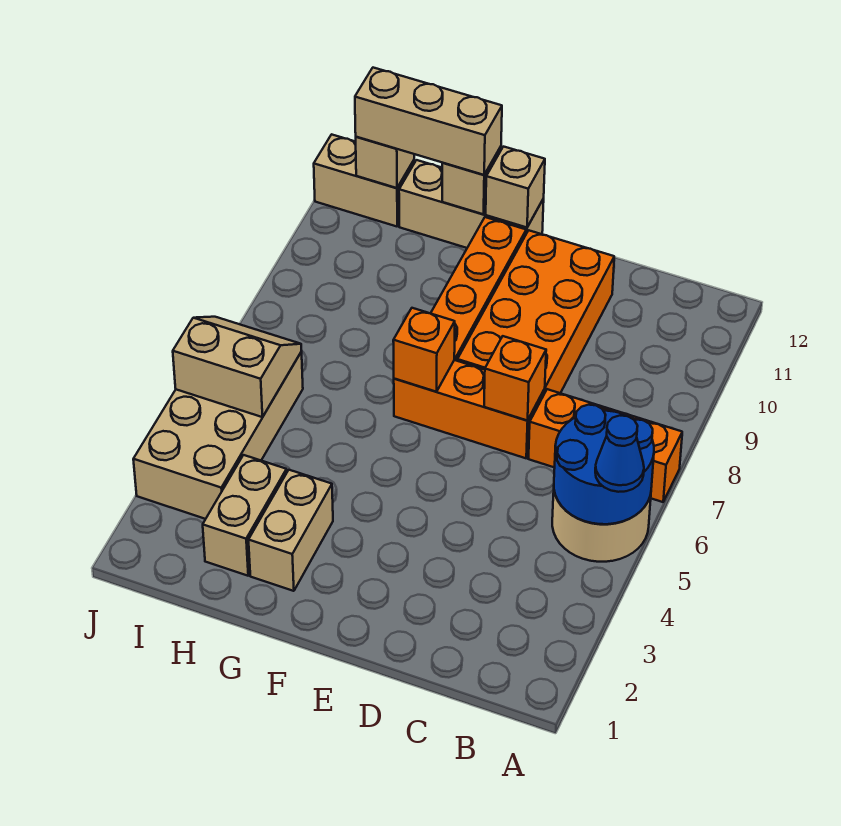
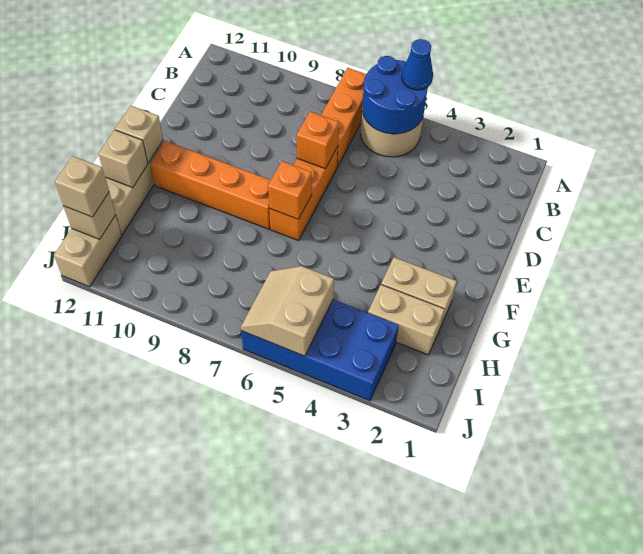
orange brick D8:E11 level 1 -> none
tan brick G12:I12 level 3 -> tan brick I12 level 3
tan brick I3:J6 level 1 -> blue brick I3:J6 level 1

